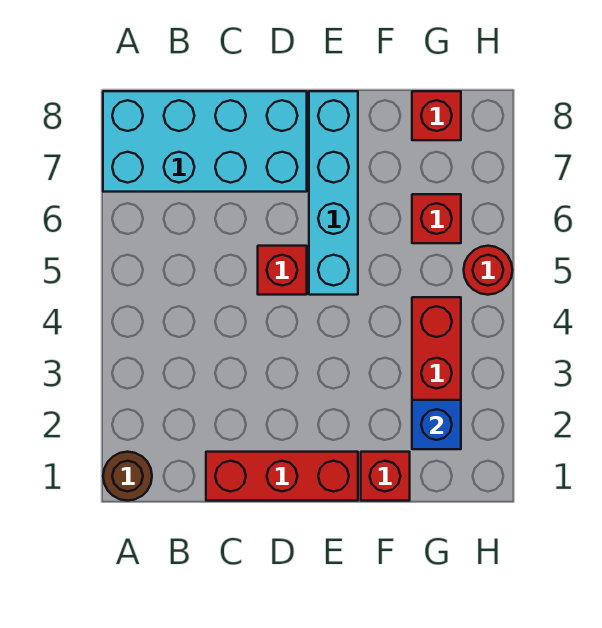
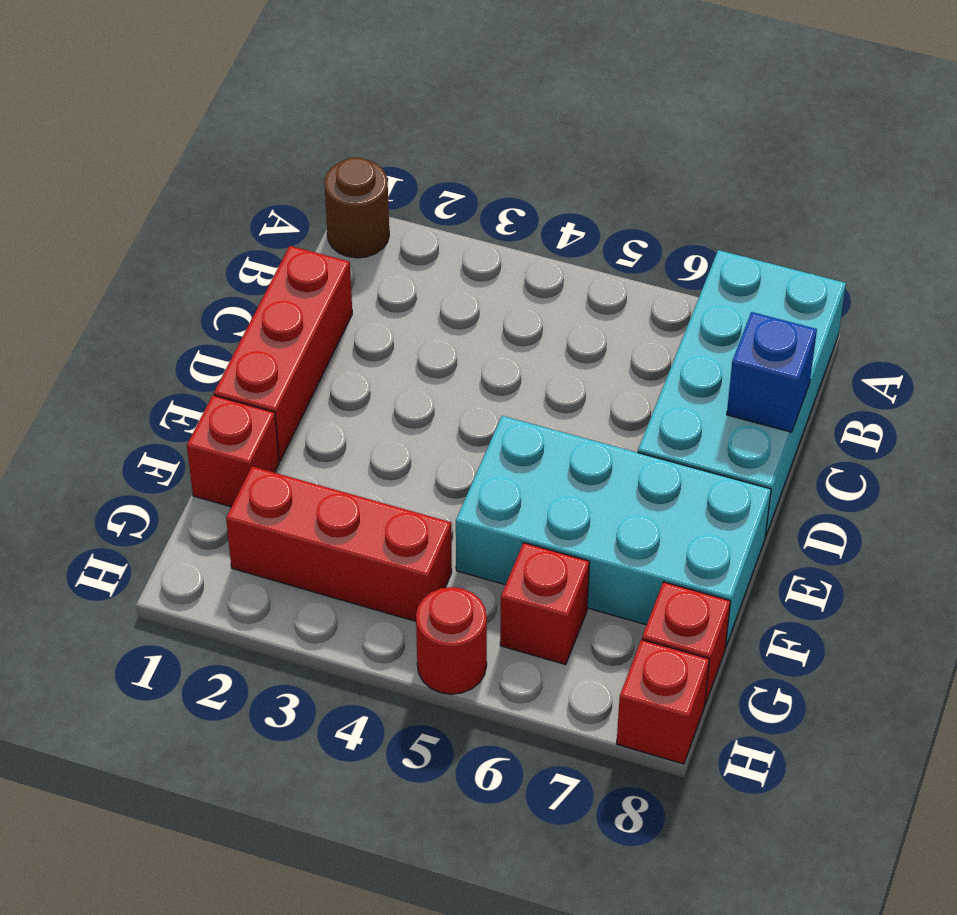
red brick D5 level 1 -> red brick H8 level 1
cyan brick E5:E8 level 1 -> cyan brick E5:F8 level 1
blue brick G2 level 2 -> blue brick C8 level 2

